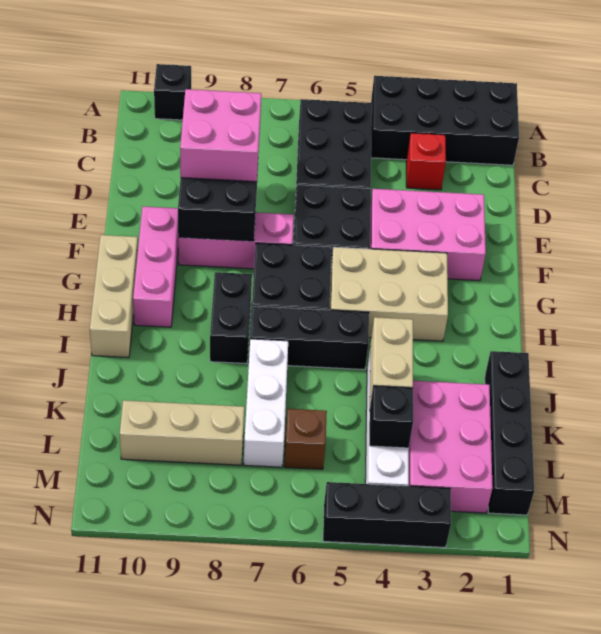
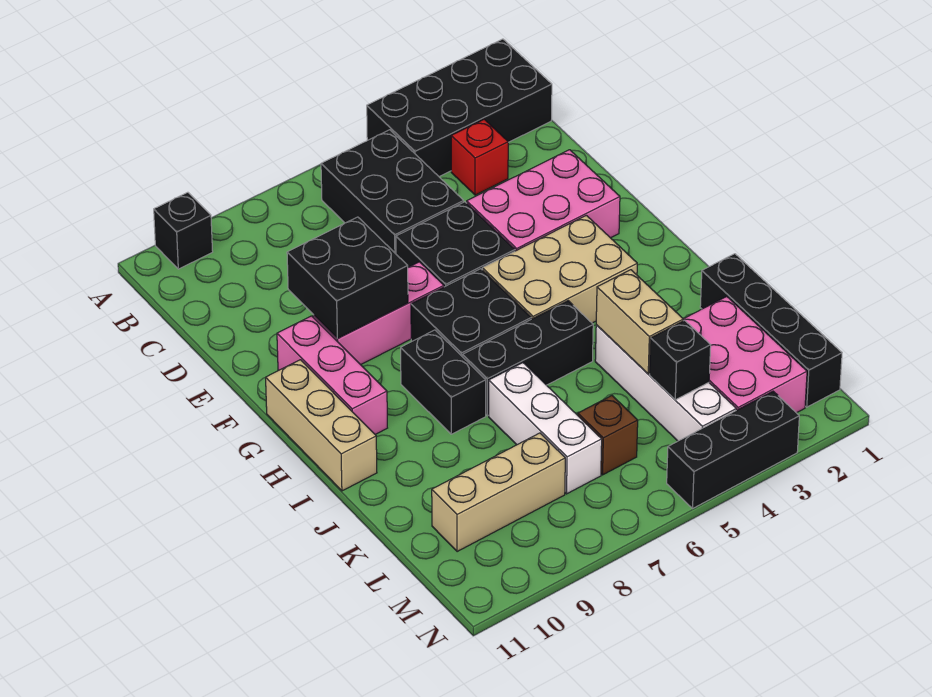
pink brick D8:E9 level 3 -> none

